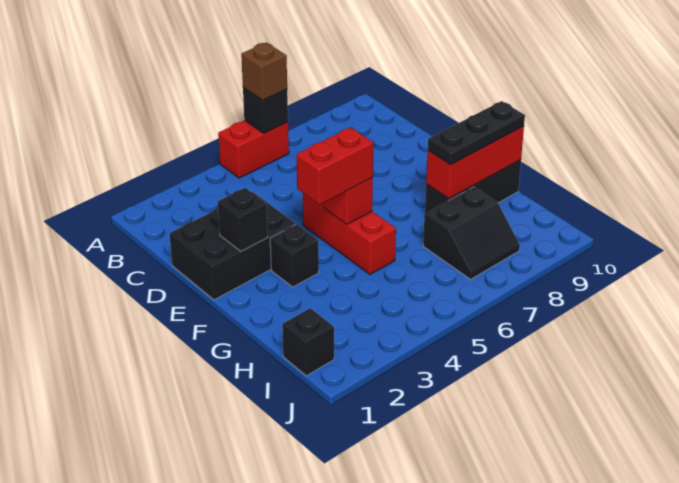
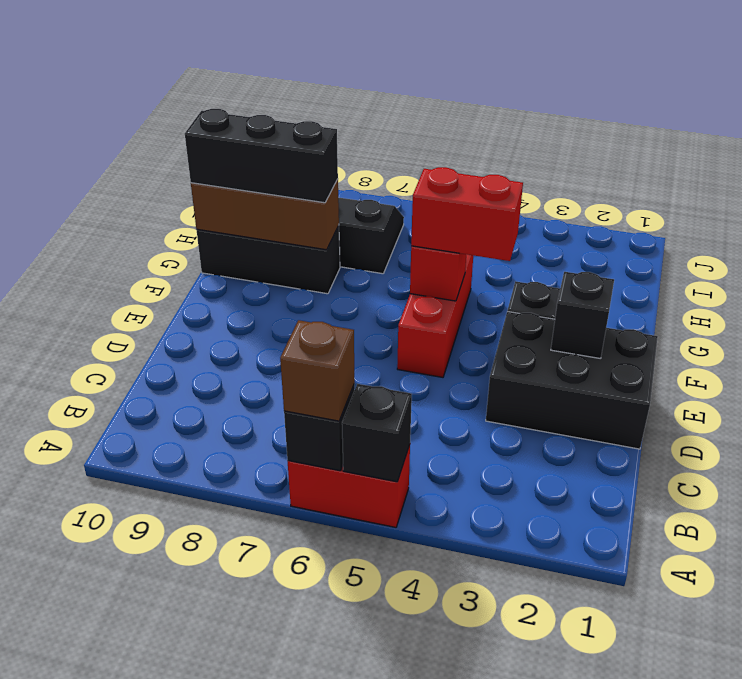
red brick G8:G10 level 2 -> brown brick G8:G10 level 2
black plate G8:G10 level 3 -> black brick G8:G10 level 3
black brick I1 level 1 -> black brick A5 level 2

